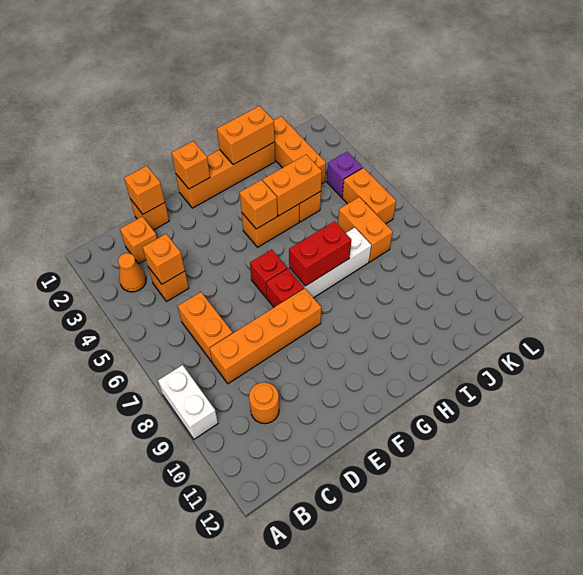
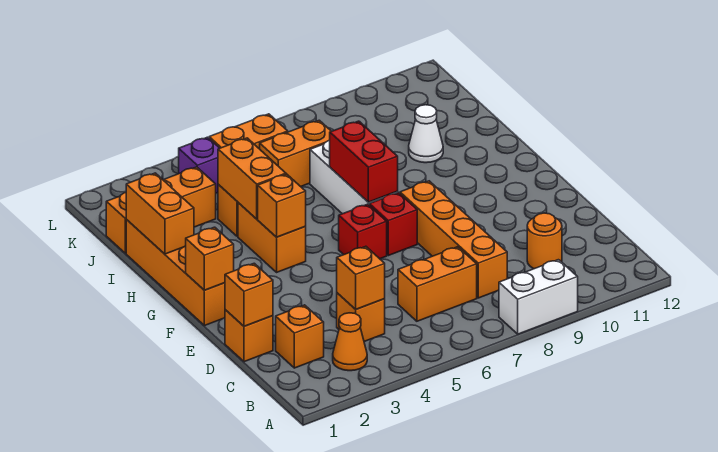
none -> white cone I10 level 1

